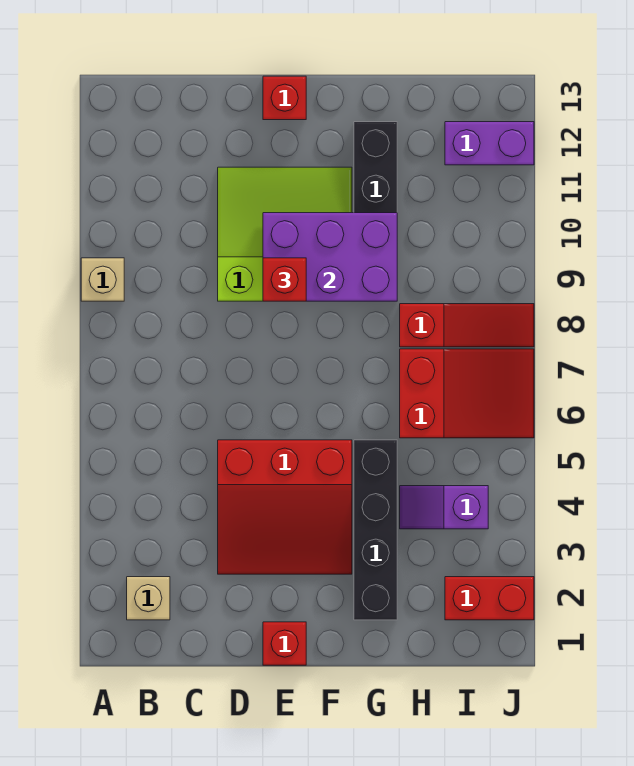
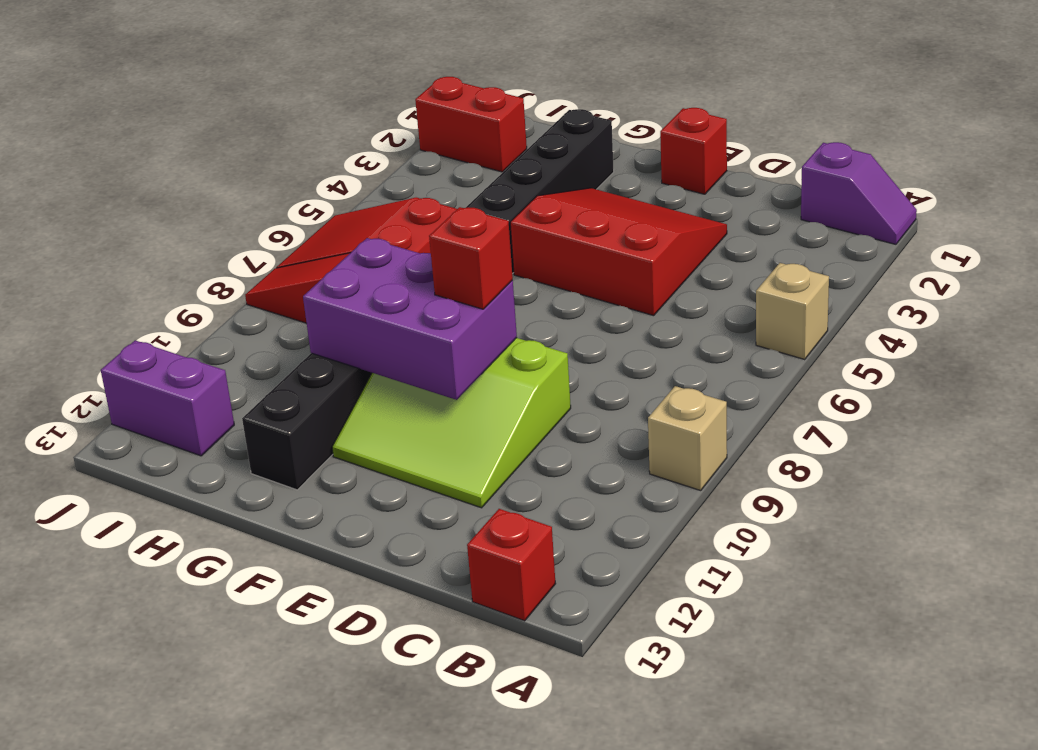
tan brick B2 level 1 -> tan brick A5 level 1
red brick E13 level 1 -> red brick B13 level 1
purple slope H4:I4 level 1 top I -> purple slope A1:B1 level 1 top B

